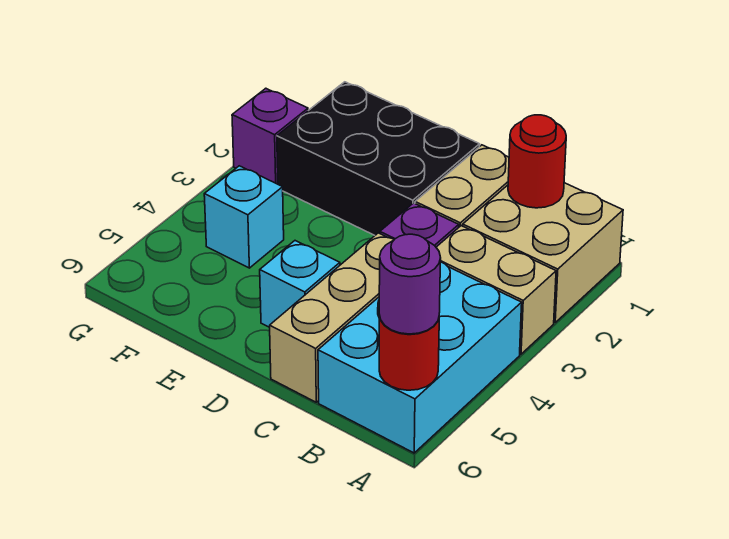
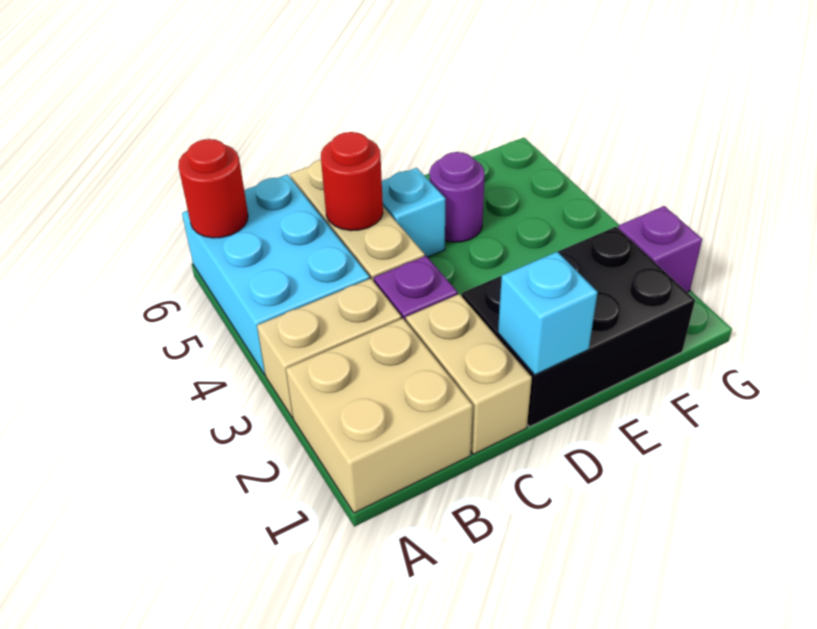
purple round brick A6 level 3 -> purple round brick E5 level 1
red round brick B1 level 2 -> red round brick C5 level 2
cyan brick F4 level 1 -> cyan brick D1 level 2

